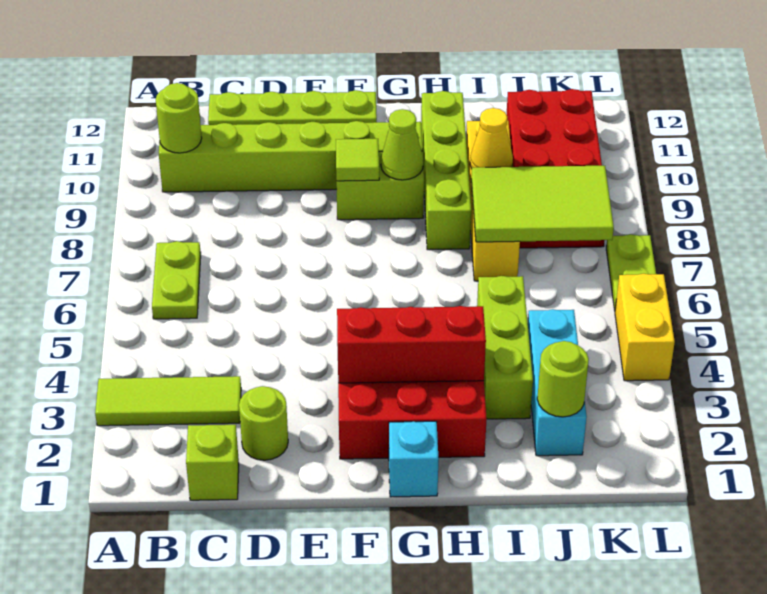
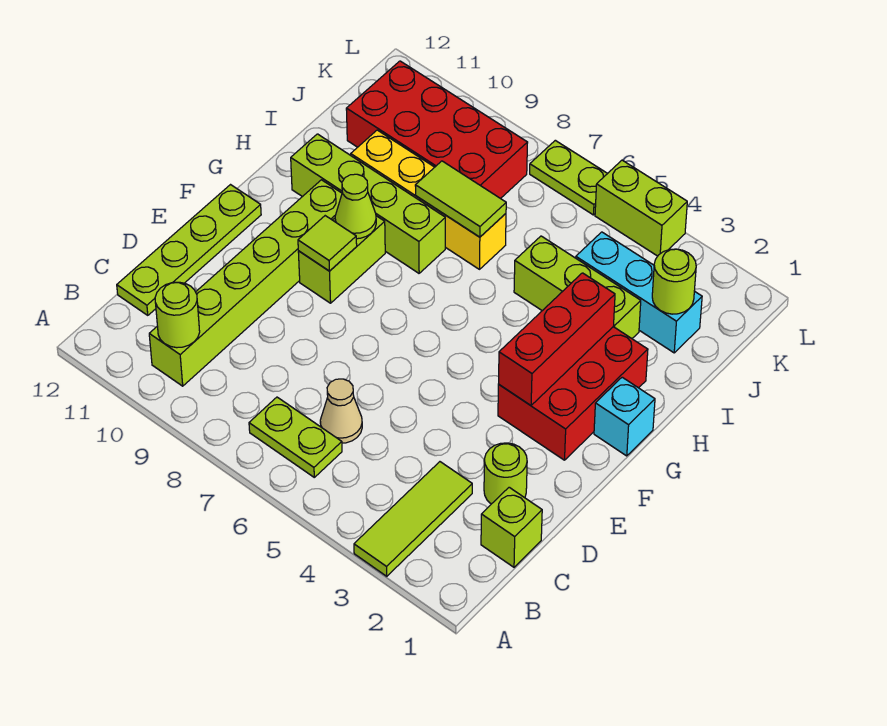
none -> tan cone C6 level 1
lime tile I7:K8 level 2 -> lime tile I7:I8 level 2
yellow cone I9 level 2 -> none
yellow brick L4:L5 level 1 -> lime brick L4:L5 level 1

